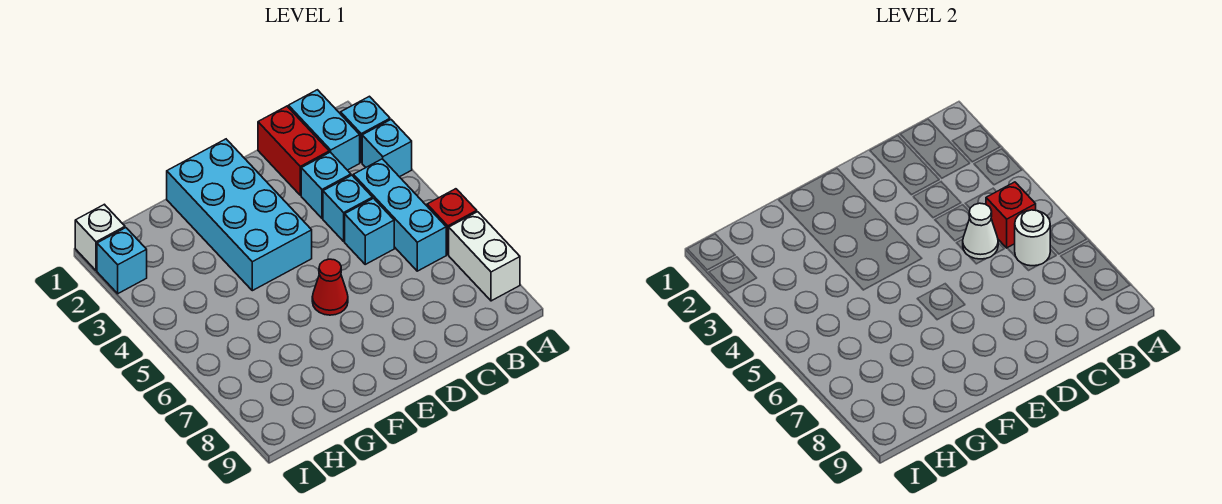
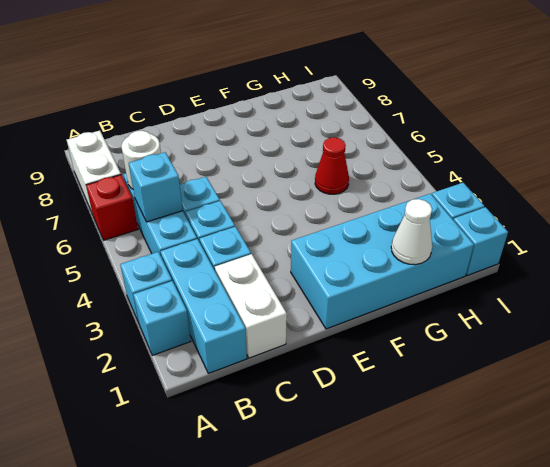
cyan brick B1:B2 level 1 -> cyan brick B1:B3 level 1
red brick B5 level 2 -> cyan brick B5 level 2
red brick C1:C2 level 1 -> white brick C1:C2 level 1
white cone C5 level 2 -> white cone G1 level 2
cyan brick E1:F4 level 1 -> cyan brick E1:H2 level 1
red cone E6 level 1 -> red cone G5 level 1
white brick I1 level 1 -> cyan brick I1 level 1

